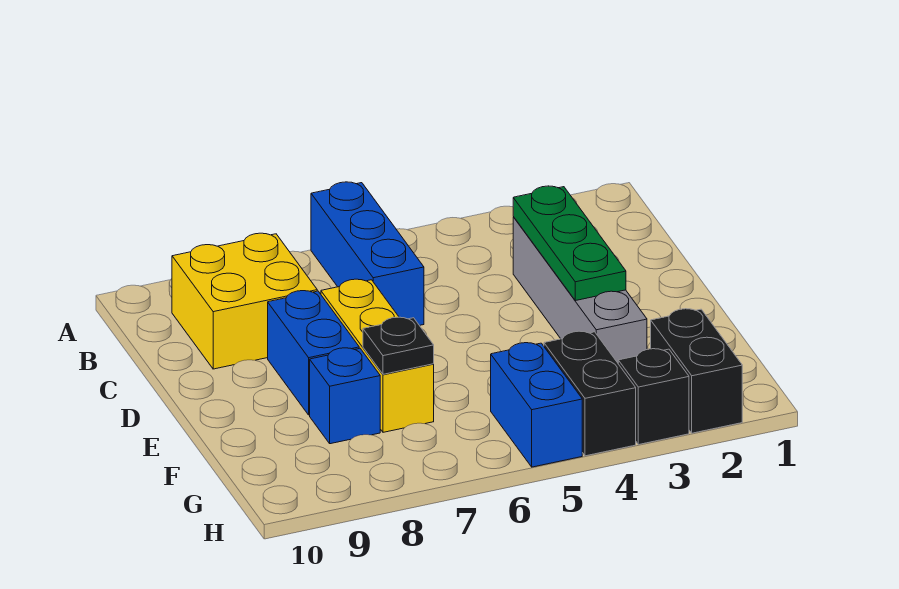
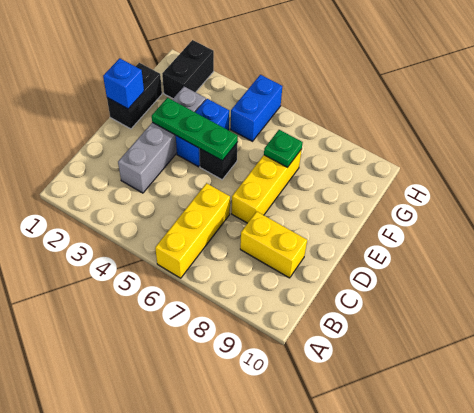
blue brick A6:C6 level 1 -> yellow brick A6:C6 level 1
yellow brick B8:C9 level 1 -> yellow brick C8:C9 level 1
green plate C3:E3 level 2 -> green plate E3:E5 level 2
blue brick D8:E8 level 1 -> blue brick E4:F4 level 1
black plate F7 level 2 -> green plate F7 level 2
blue brick F8 level 1 -> blue brick E1 level 2
black brick G4:H4 level 1 -> black brick E1:F1 level 1
black brick H3 level 1 -> black brick E5 level 1

